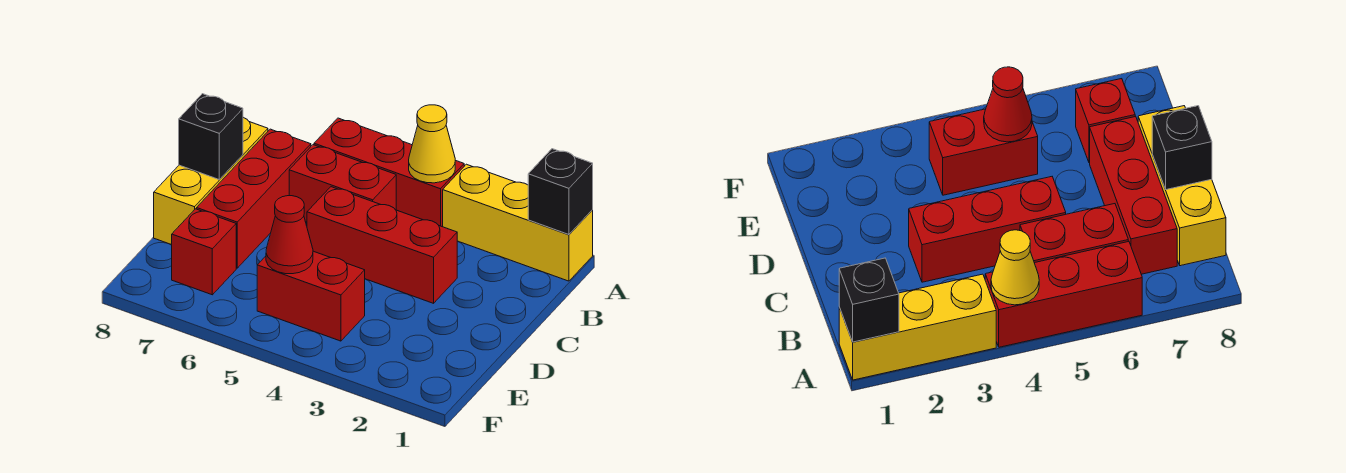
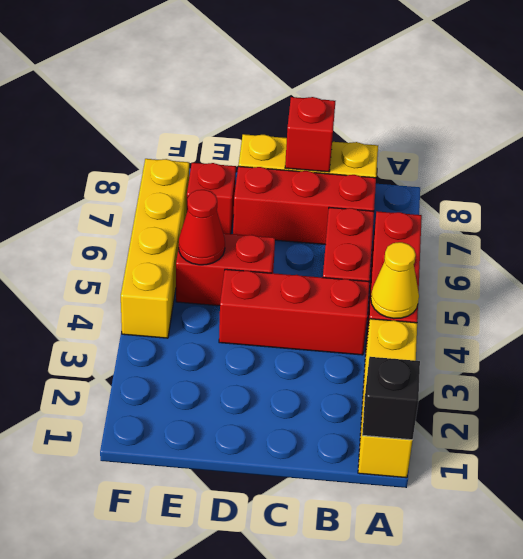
red brick C3:C5 level 1 -> red brick B4:D4 level 1
black brick C8 level 2 -> red brick C8 level 2
red brick E4:E5 level 1 -> red brick D5:E5 level 1
none -> yellow brick F4:F7 level 1

